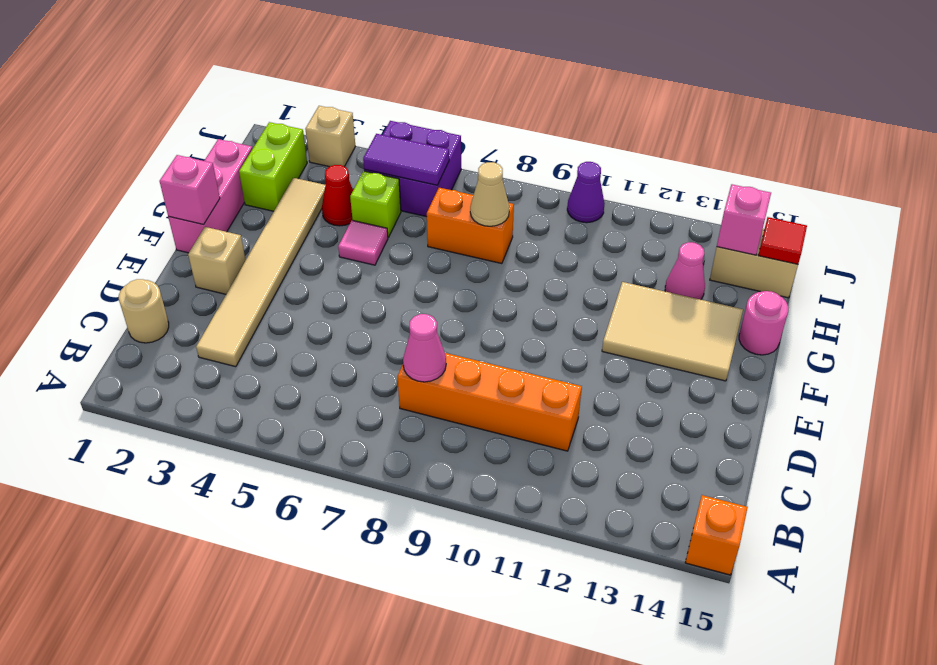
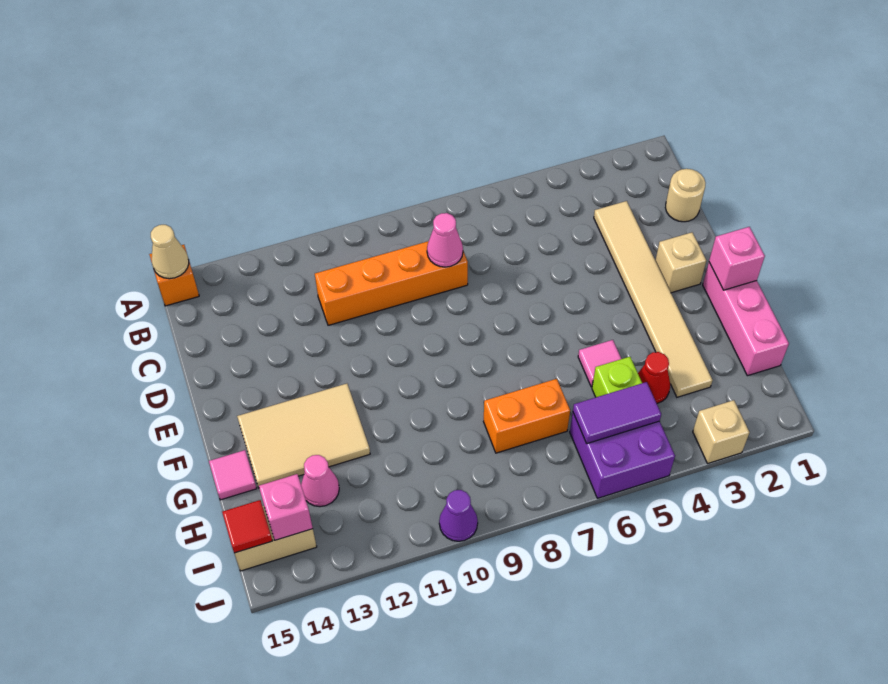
pink round brick G15 level 1 -> pink tile G15 level 1
lime brick H2:I2 level 1 -> none
tan cone H8 level 2 -> tan cone A15 level 2

